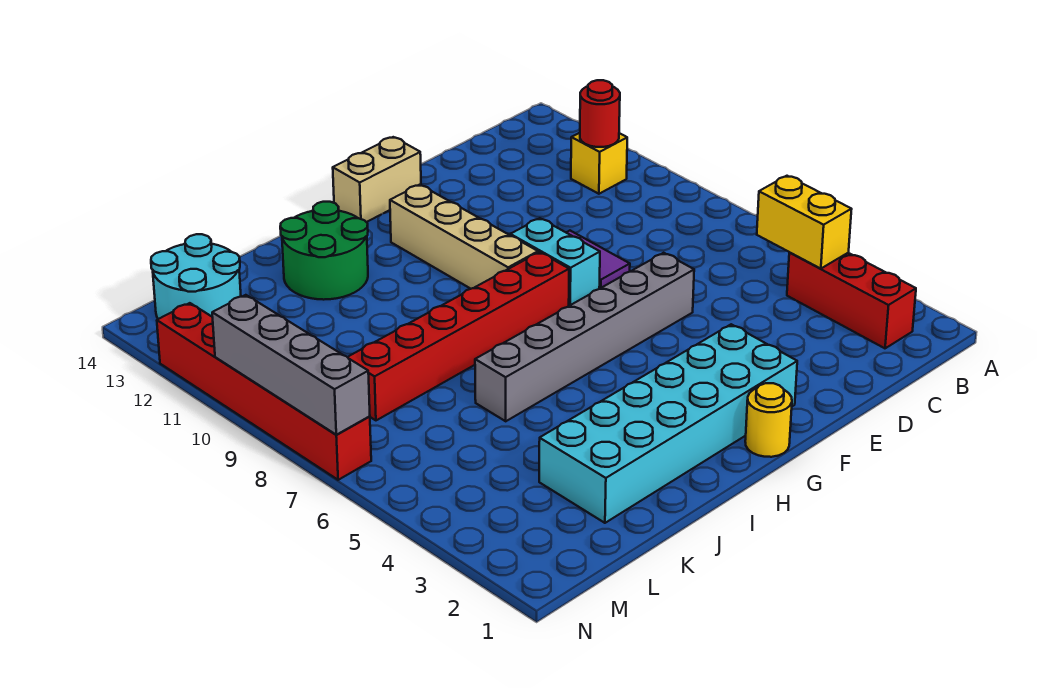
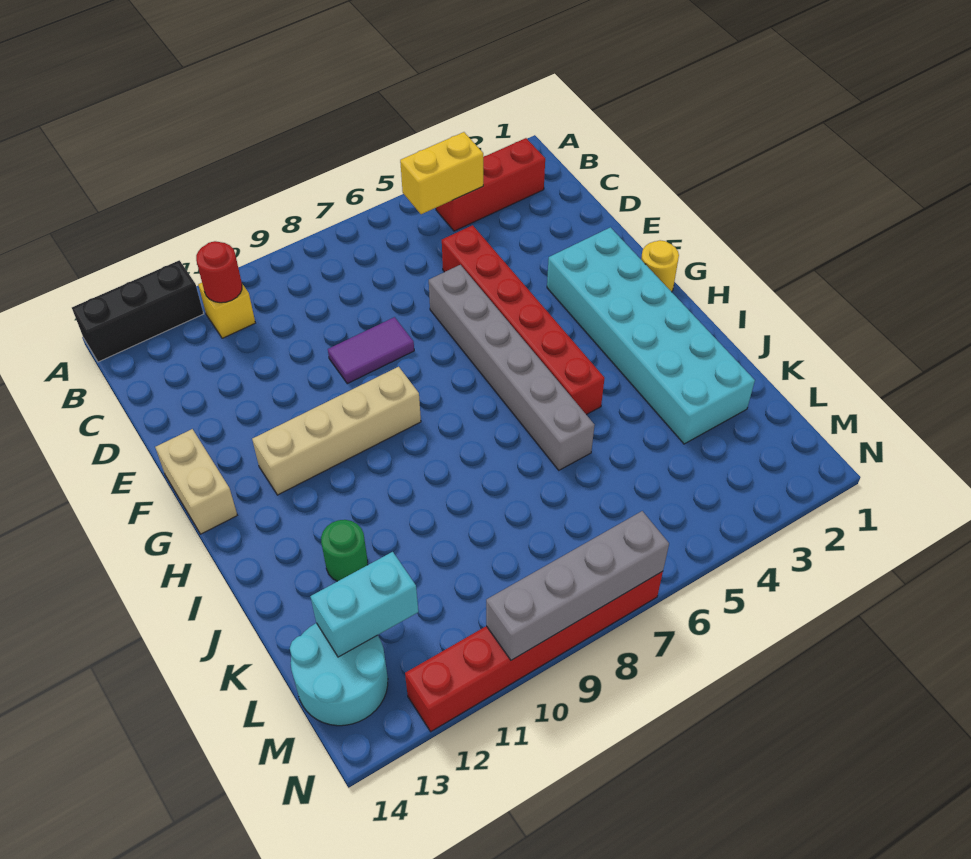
none -> black brick A12:A14 level 1
cyan brick F8:F9 level 1 -> cyan brick L12:L13 level 2
red brick G8:L8 level 1 -> red brick D5:I5 level 1
green round brick I12:J13 level 1 -> green round brick J12 level 1

